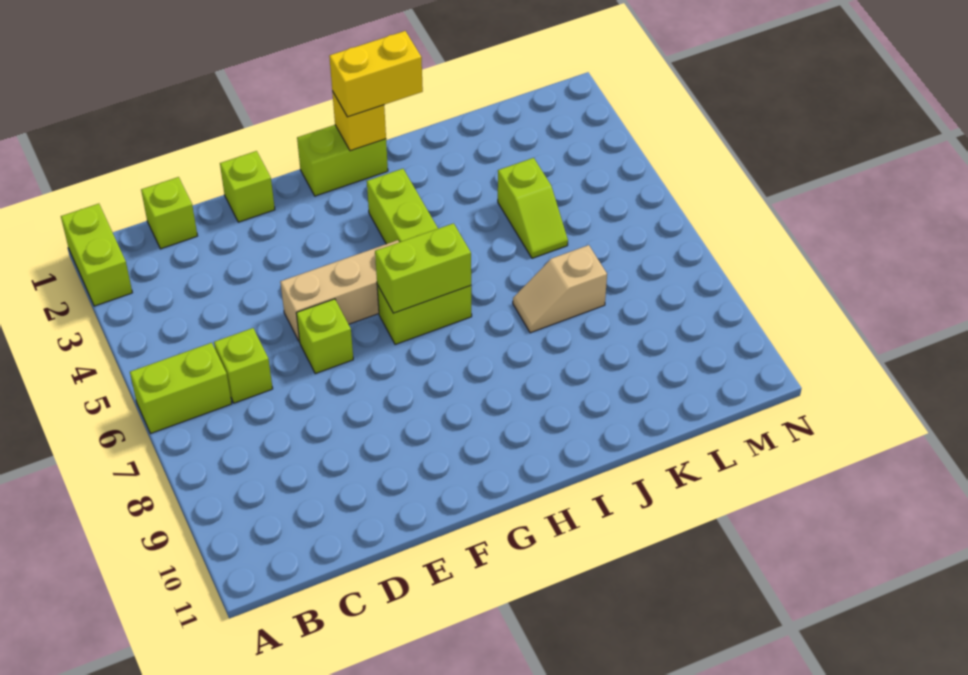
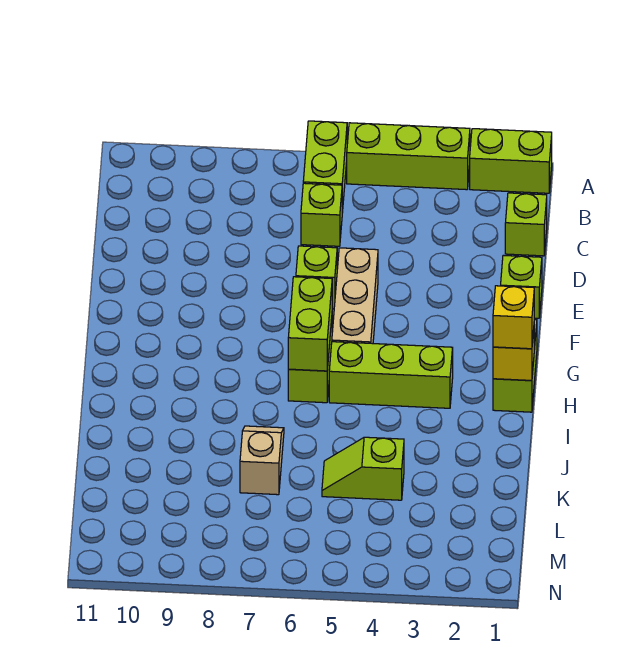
none -> lime brick A3:A5 level 1
yellow brick H1:I1 level 3 -> yellow brick H1 level 3

